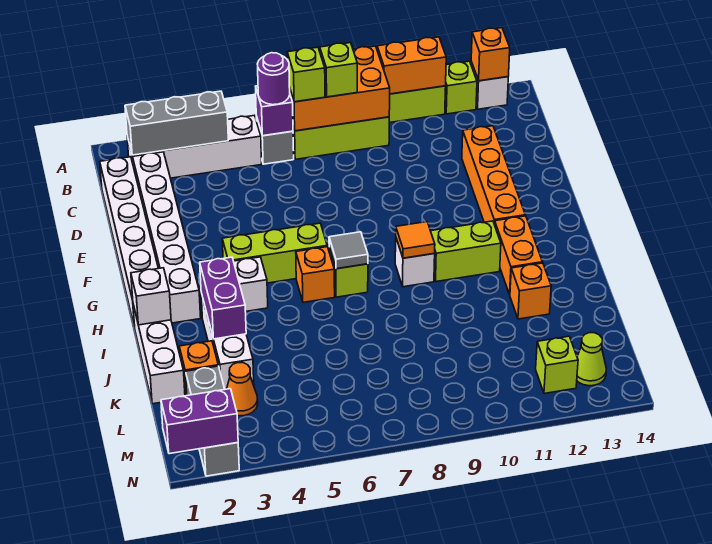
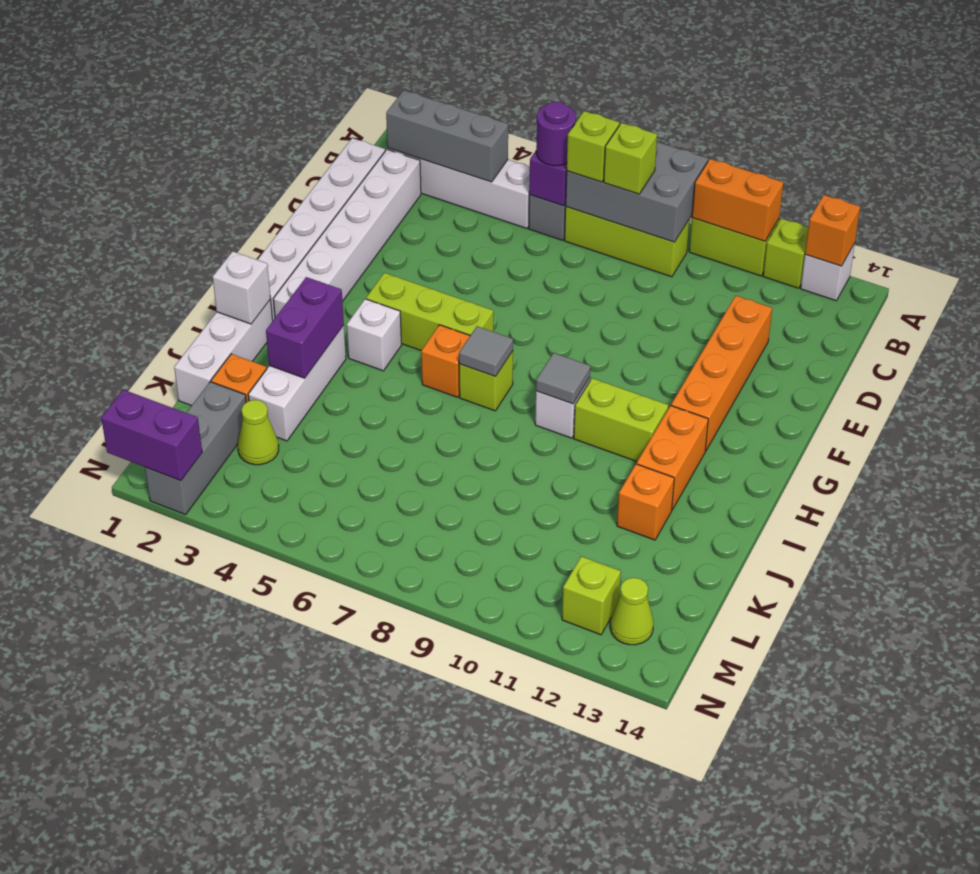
orange brick A7:B9 level 2 -> grey brick A7:B9 level 2
orange tile H9 level 2 -> grey tile H9 level 2
orange cone L3 level 1 -> lime cone L3 level 1

